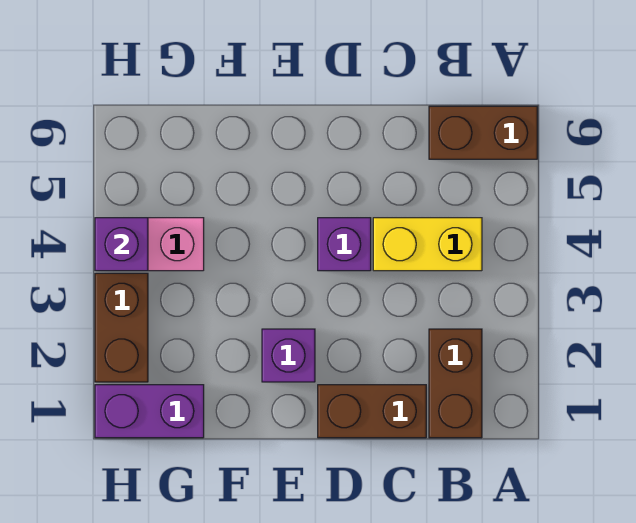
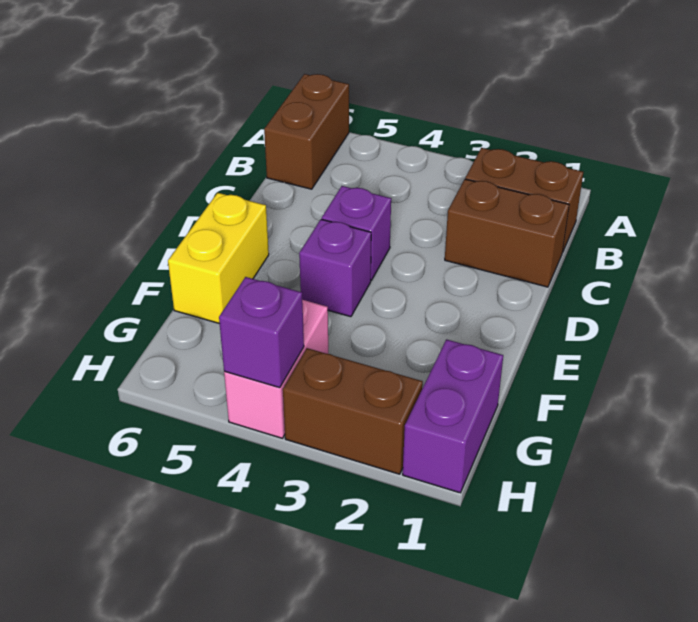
yellow brick B4:C4 level 1 -> yellow brick E6:F6 level 1
brown brick C1:D1 level 1 -> brown brick C1:C2 level 1
purple brick E2 level 1 -> purple brick E4 level 1

